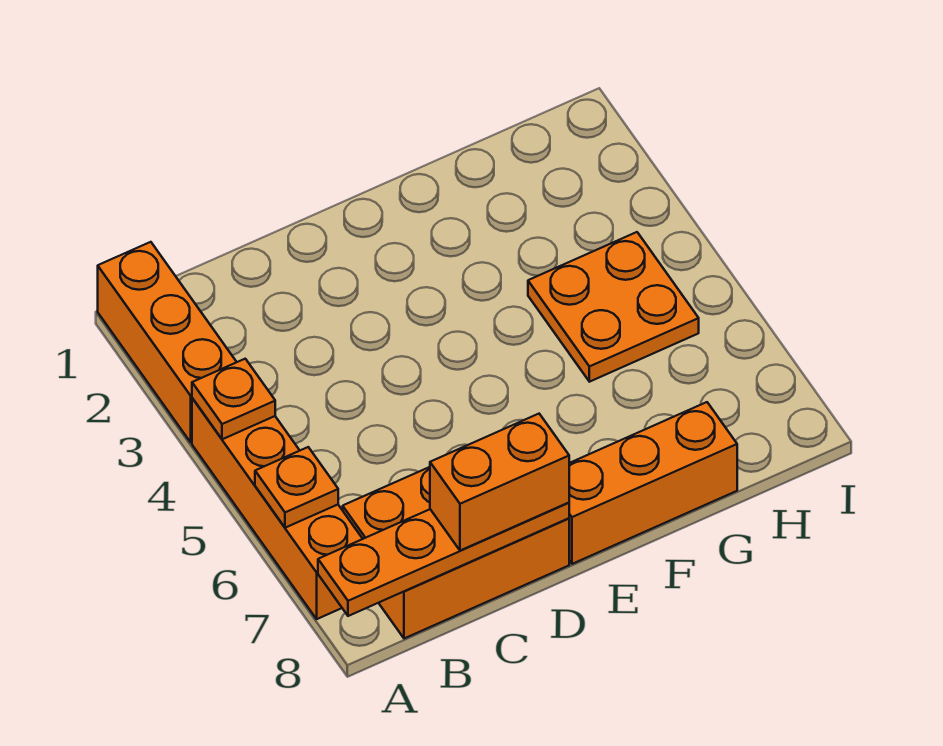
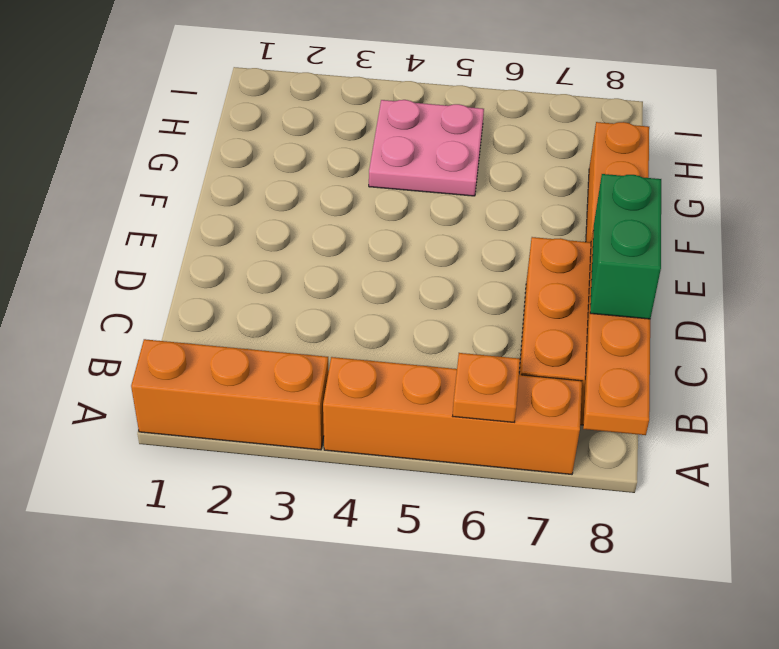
orange plate A4 level 2 -> none
orange brick C8:D8 level 3 -> green brick C8:D8 level 3
orange plate G4:H5 level 1 -> pink plate G4:H5 level 1

